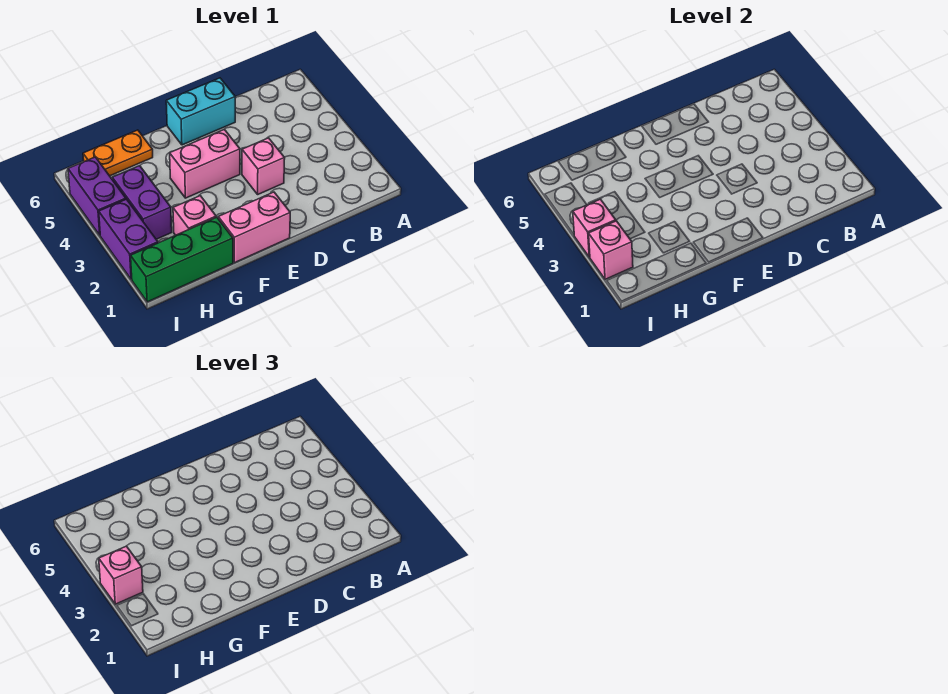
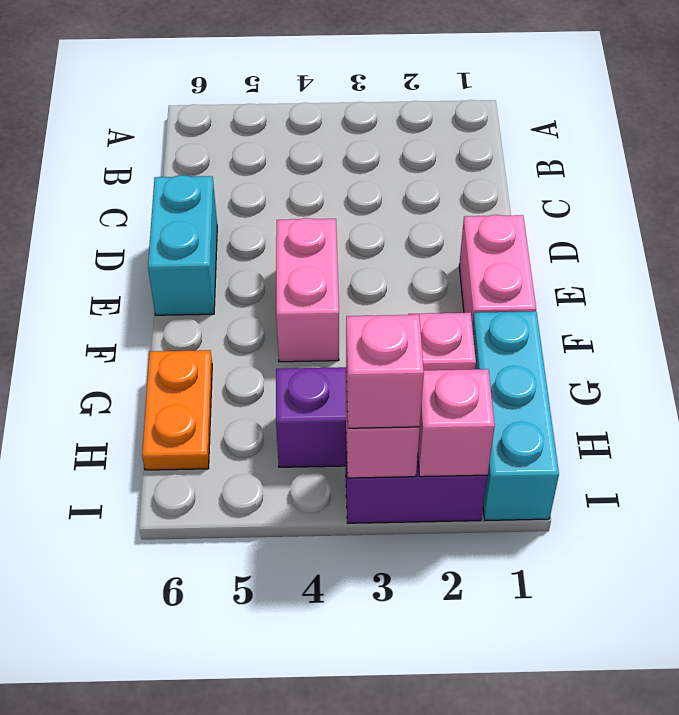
pink brick D3 level 1 -> none
green brick G1:I1 level 1 -> cyan brick G1:I1 level 1
purple brick I4:I5 level 1 -> none

